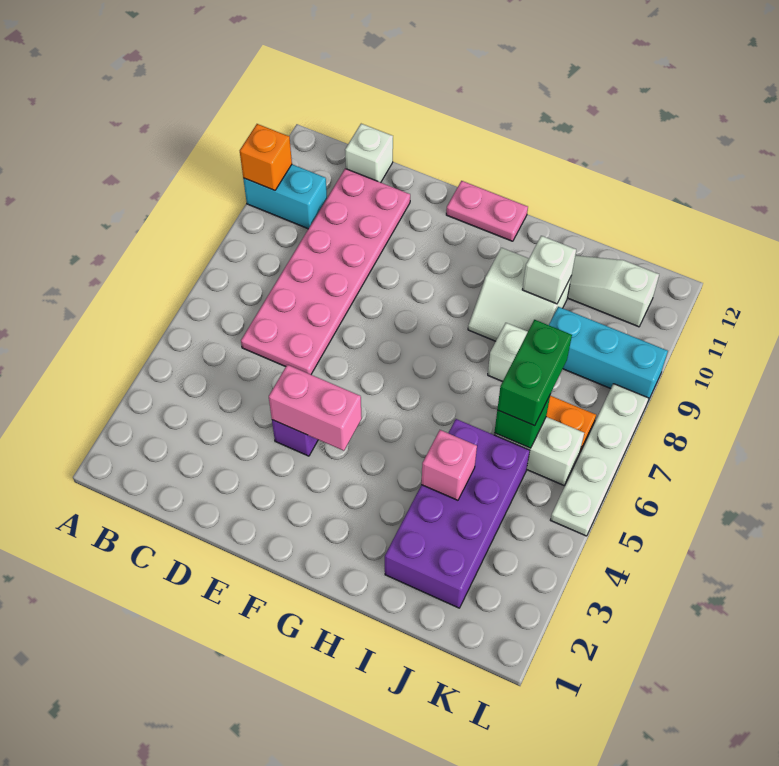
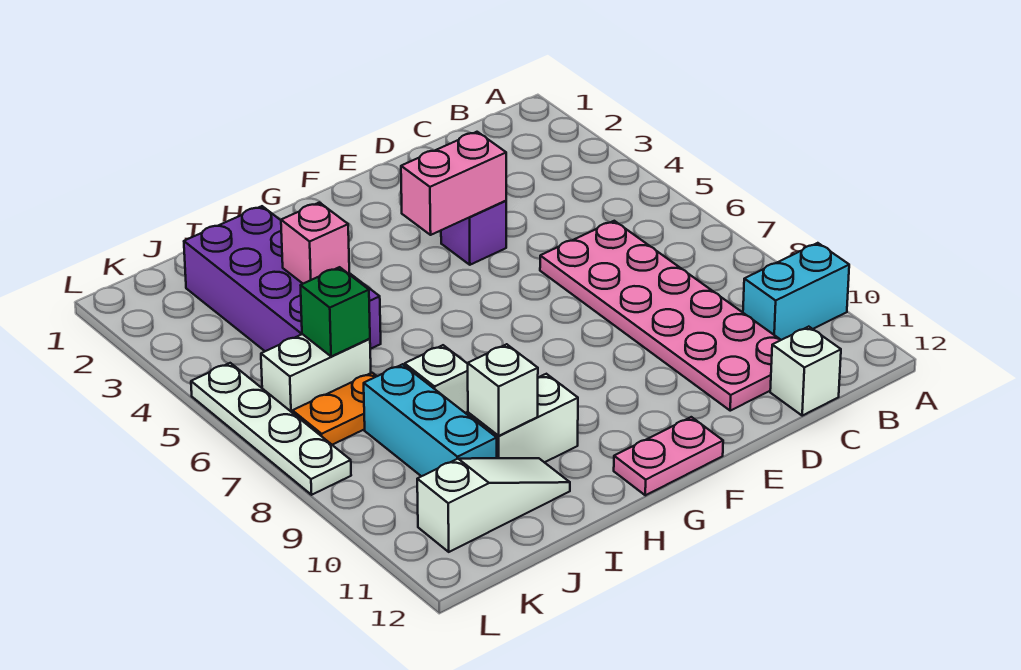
orange brick A10 level 2 -> none
green brick J6:J7 level 3 -> none
cyan brick J9:L9 level 1 -> cyan brick J8:J10 level 1

